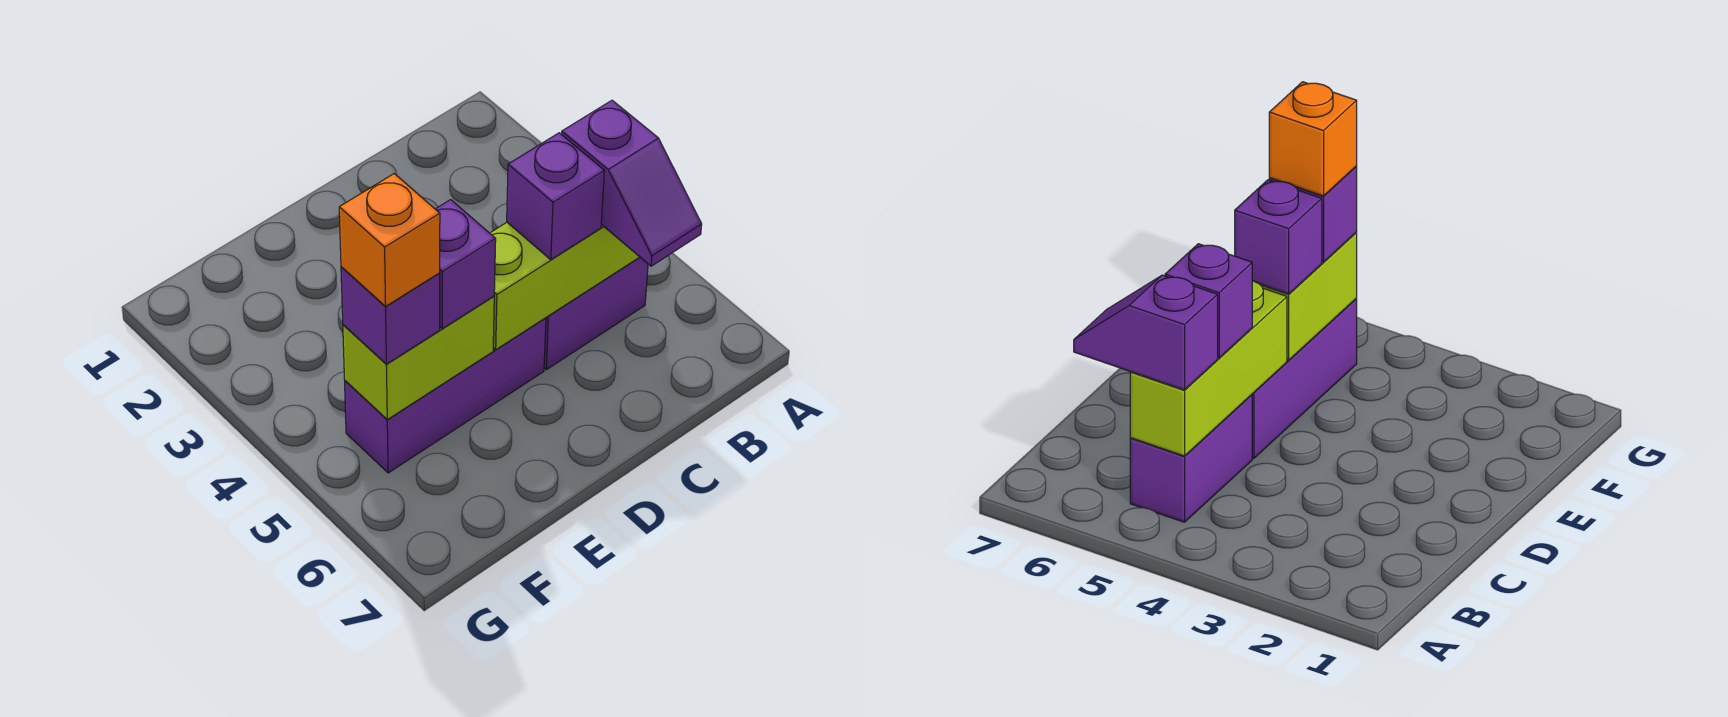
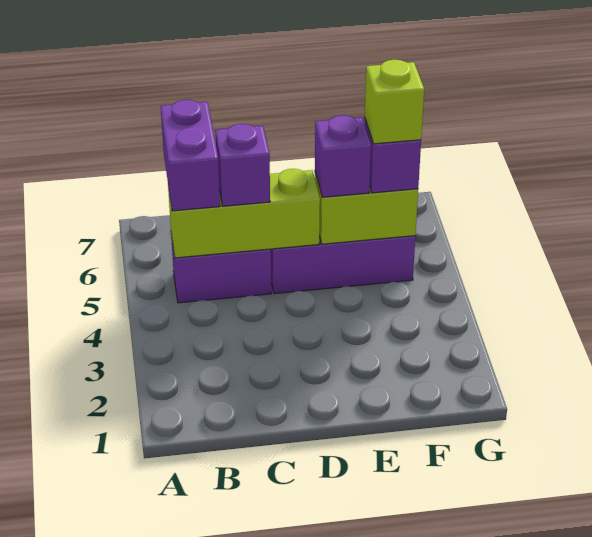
purple slope B5:B6 level 3 top 5 -> purple brick B5:B6 level 3
orange brick F5 level 4 -> lime brick F5 level 4

